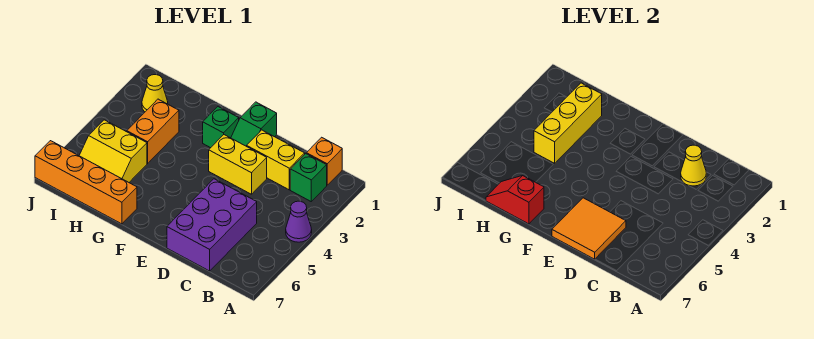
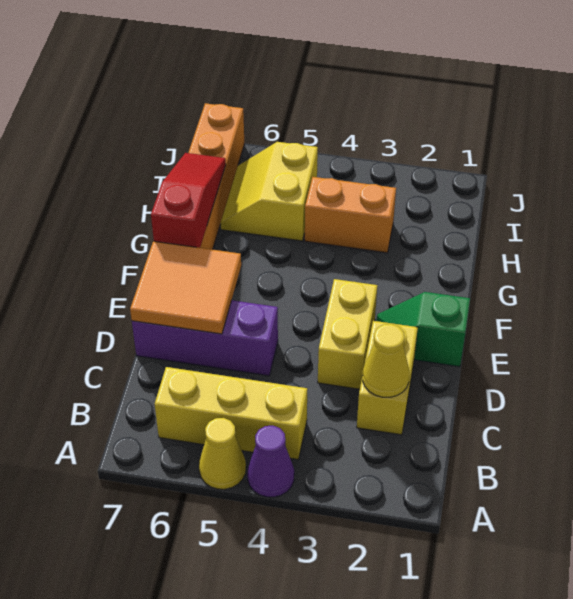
orange brick B1 level 1 -> none
green brick B2 level 1 -> none
purple brick C5:D7 level 1 -> purple brick D5:D7 level 1
green brick F2 level 1 -> none
red slope G7:H7 level 2 top G -> red slope F7:H7 level 2 top F
yellow brick H2:H4 level 2 -> yellow brick B4:B6 level 1
yellow cone I2 level 1 -> yellow cone A5 level 1

